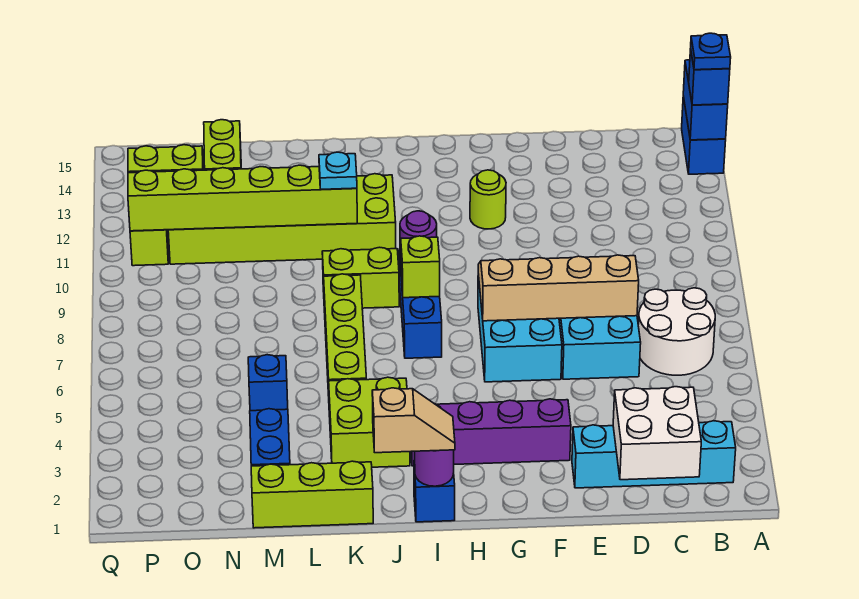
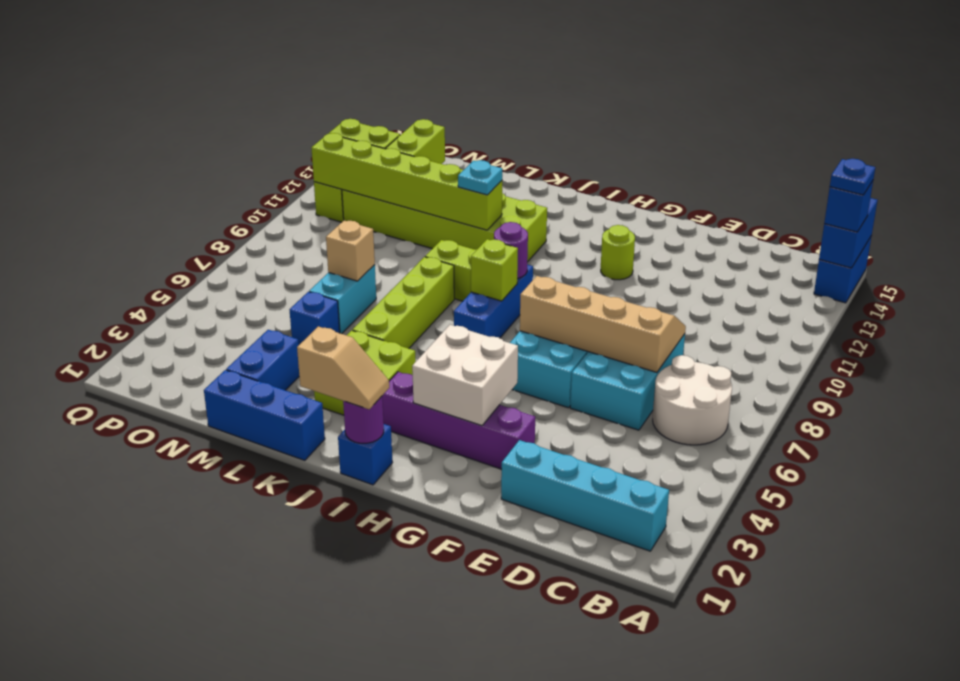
white brick C1:D2 level 2 -> white brick G3:H4 level 2
lime brick K1:M1 level 1 -> blue brick K1:M1 level 1
none -> cyan brick M6:M7 level 1
none -> tan brick M7 level 2

